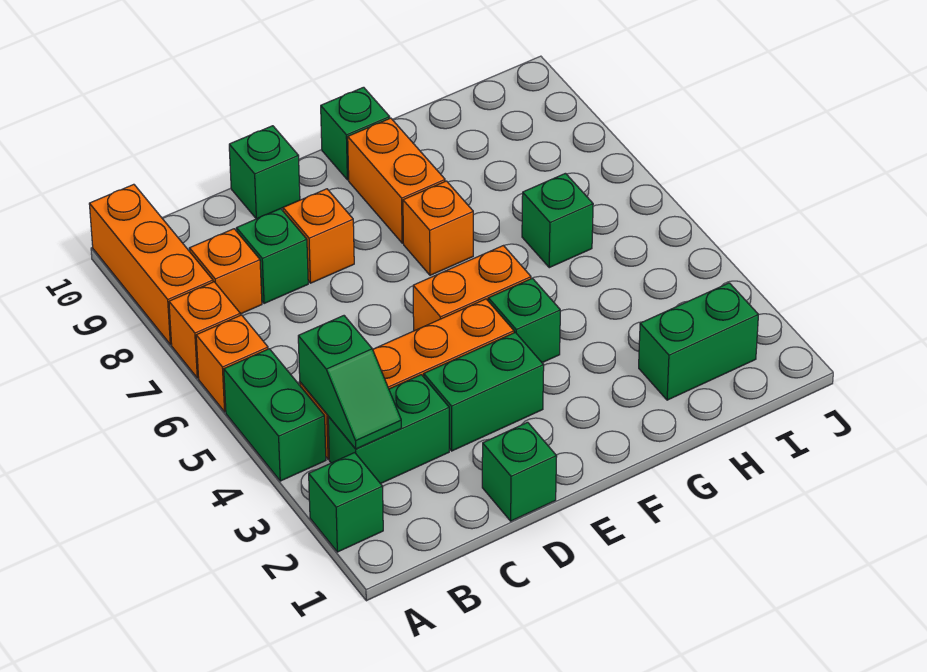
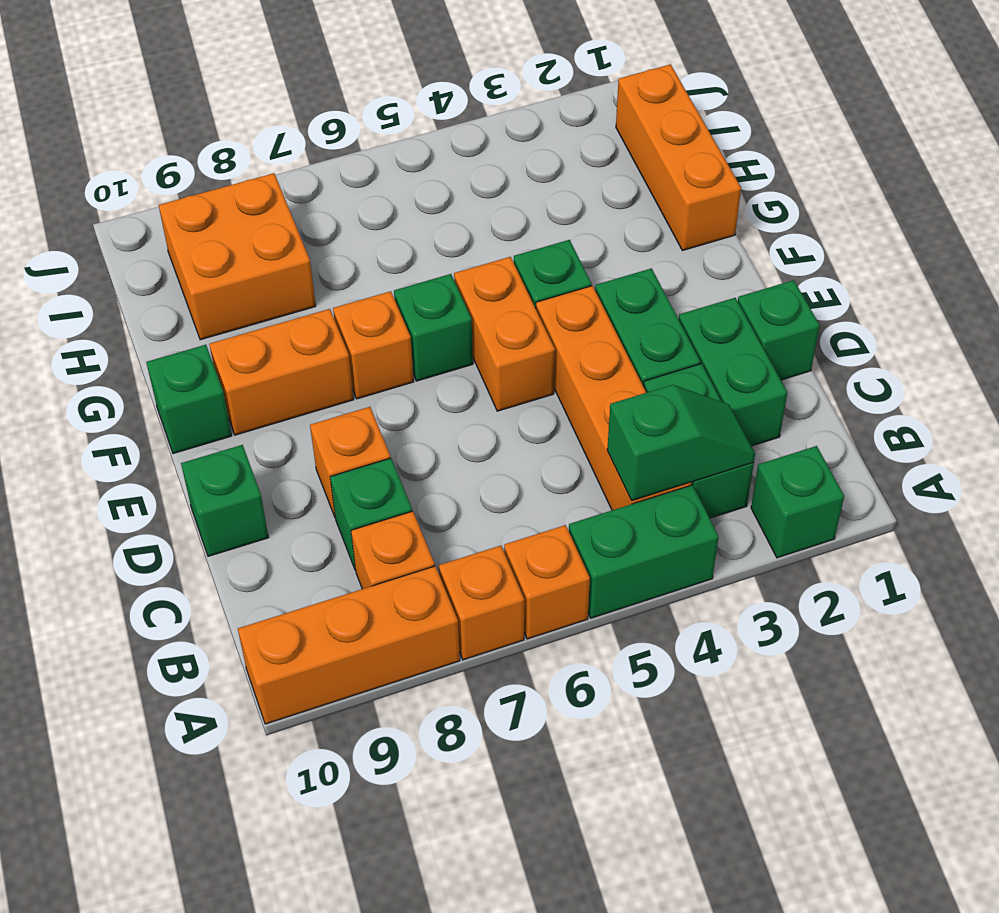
none -> orange brick G1:I1 level 1
green brick H2:I2 level 1 -> green brick C2:D2 level 1
green brick H6 level 1 -> green brick F6 level 1
none -> orange brick H8:I9 level 1

